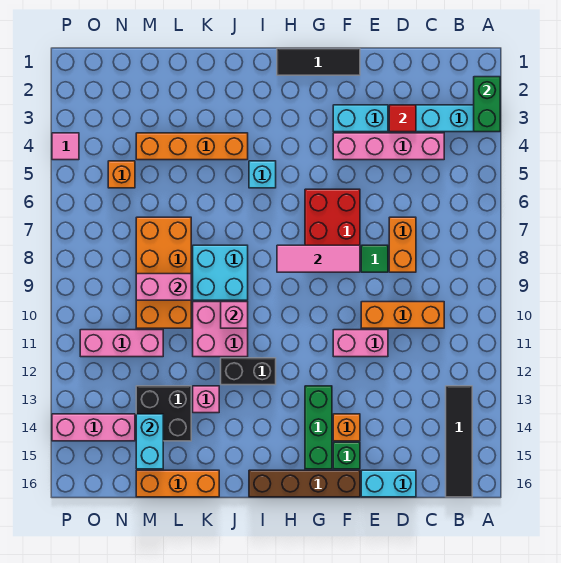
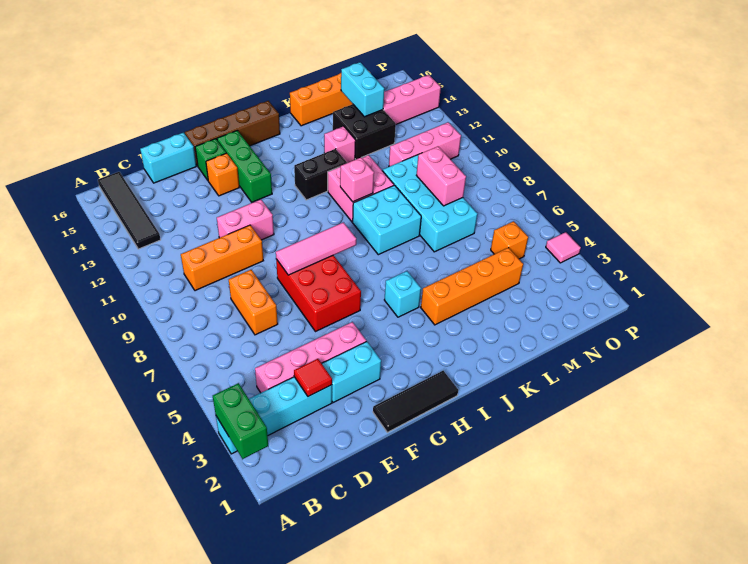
green tile E8 level 1 -> none
orange brick L7:M10 level 1 -> cyan brick L7:M10 level 1
pink brick L9:M9 level 2 -> pink brick M8:M9 level 2

